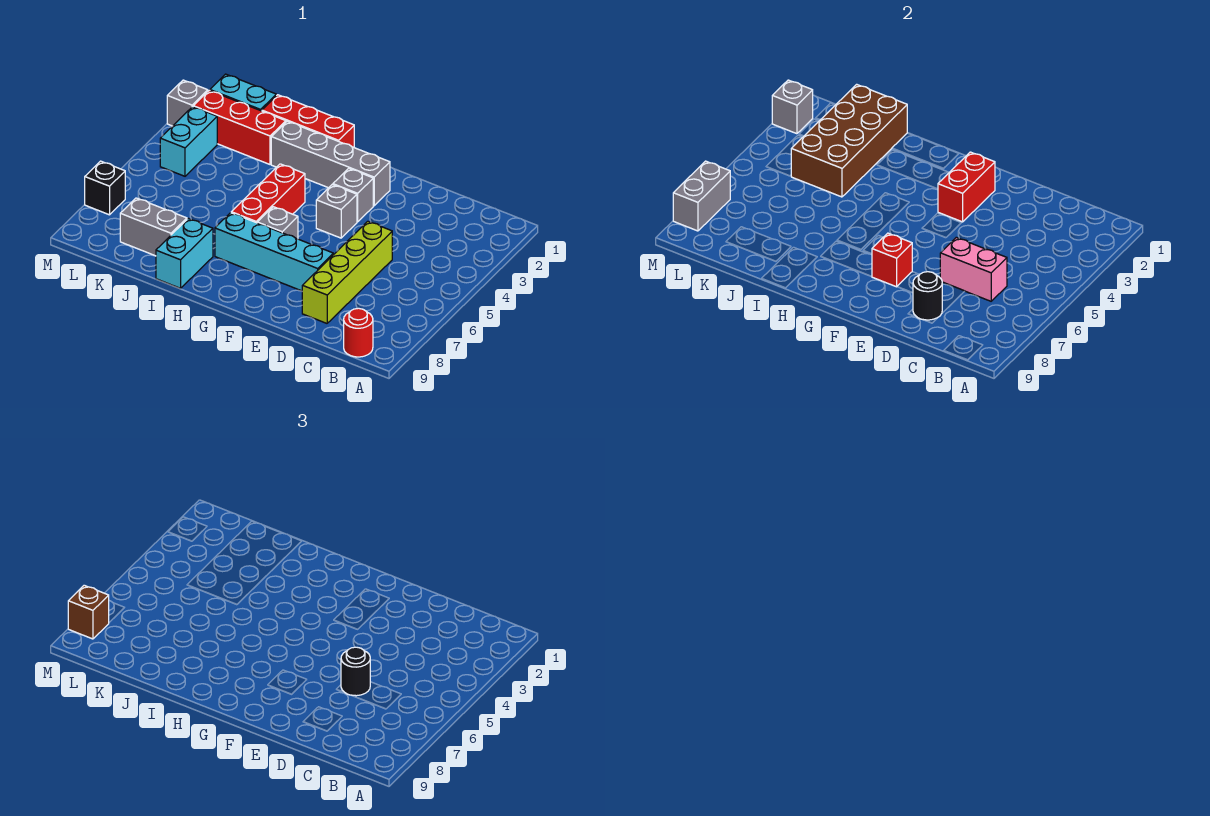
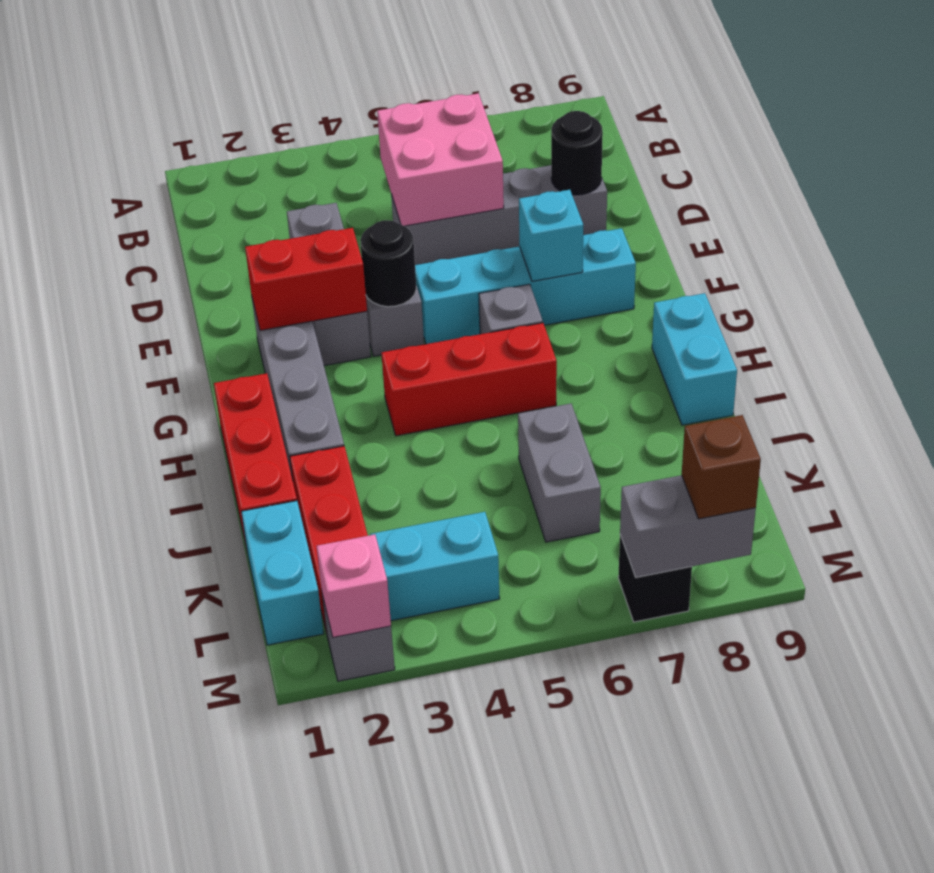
red round brick B9 level 1 -> none
pink brick C6:D6 level 2 -> pink brick C5:D6 level 2
lime brick D5:D8 level 1 -> grey brick D5:D8 level 1
black round brick D6 level 3 -> black round brick F4 level 2
cyan brick E7:H7 level 1 -> cyan brick F5:F8 level 1
grey brick F3 level 1 -> grey brick D3:F3 level 1
red brick F7 level 2 -> cyan brick F7 level 2
cyan brick I8:I9 level 1 -> cyan brick H9:I9 level 1
brown brick J1:K4 level 2 -> none
grey brick J8:K8 level 1 -> grey brick J6:K6 level 1
grey brick M2 level 2 -> pink brick M2 level 2

